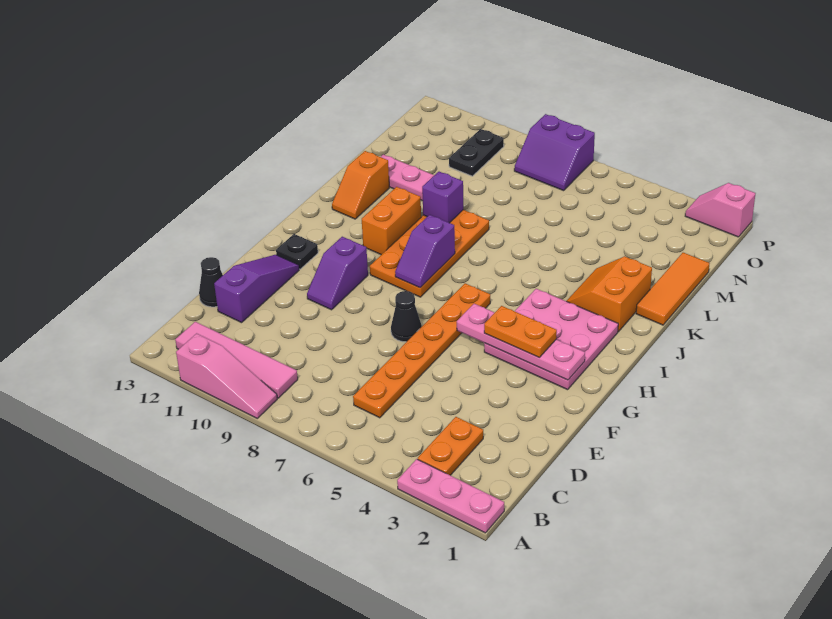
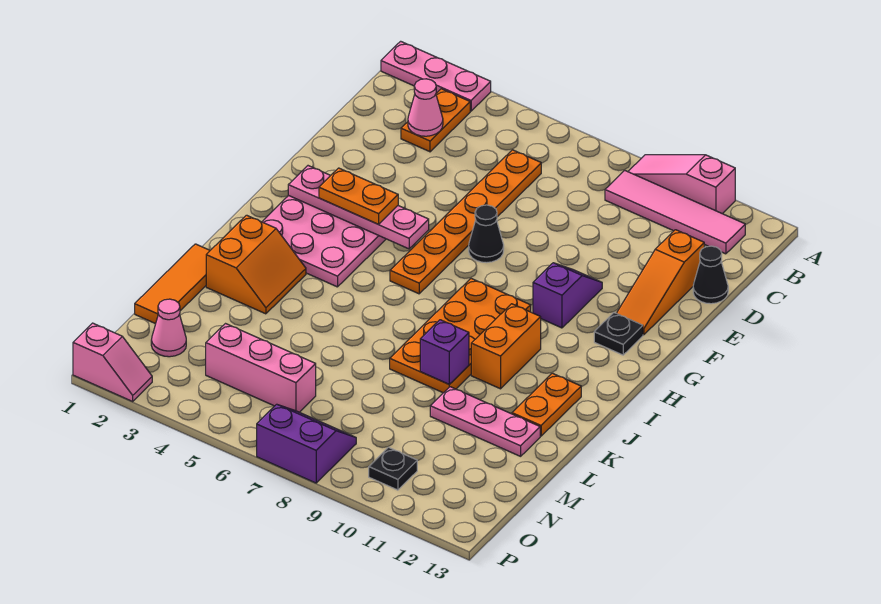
none -> pink cone C3 level 2
purple slope D12:F12 level 1 top D -> orange slope D12:F12 level 1 top D
purple slope H8:I8 level 2 top I -> none
orange slope J12:K12 level 1 top K -> orange plate J12:K12 level 1
none -> pink cone N2 level 1
none -> pink brick N4:N6 level 1
black plate N10:O10 level 1 -> black plate O10 level 1

